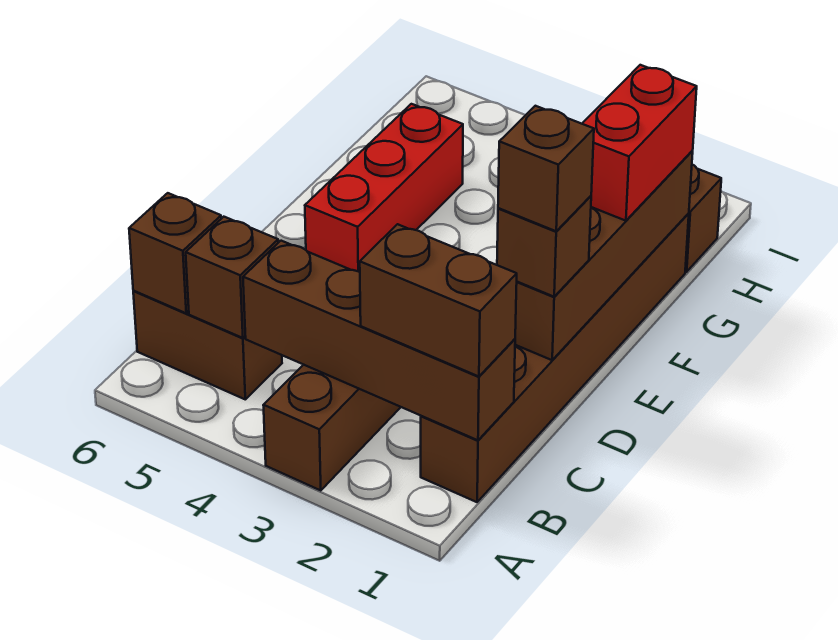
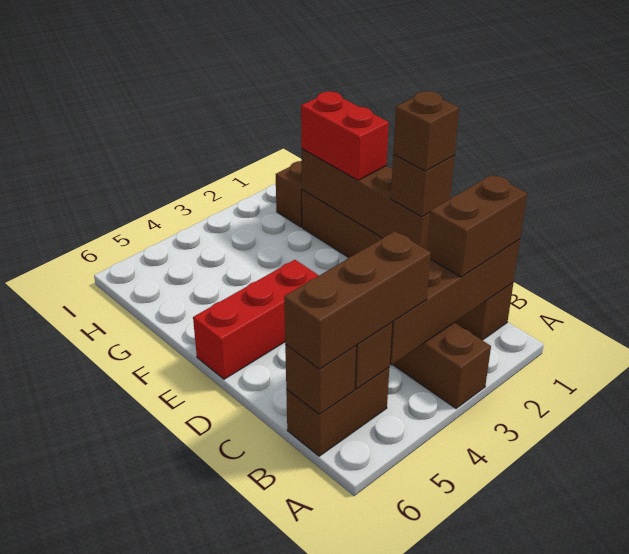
none -> brown brick B4:B6 level 3
red brick E5:G5 level 1 -> red brick E4:E6 level 1

